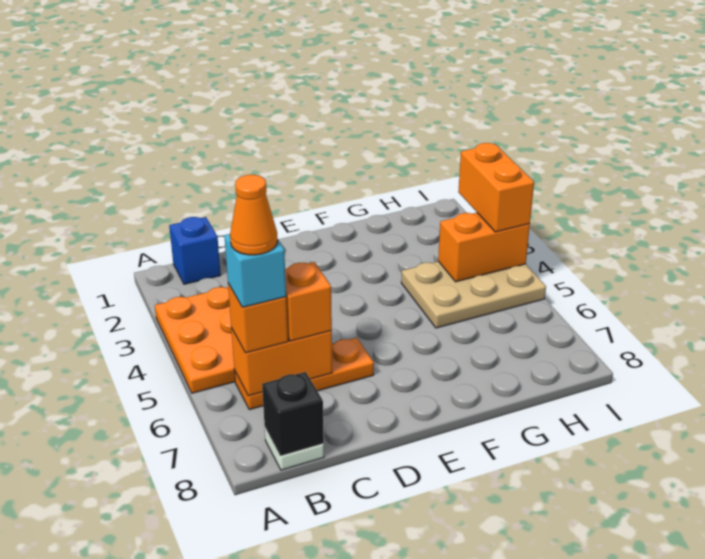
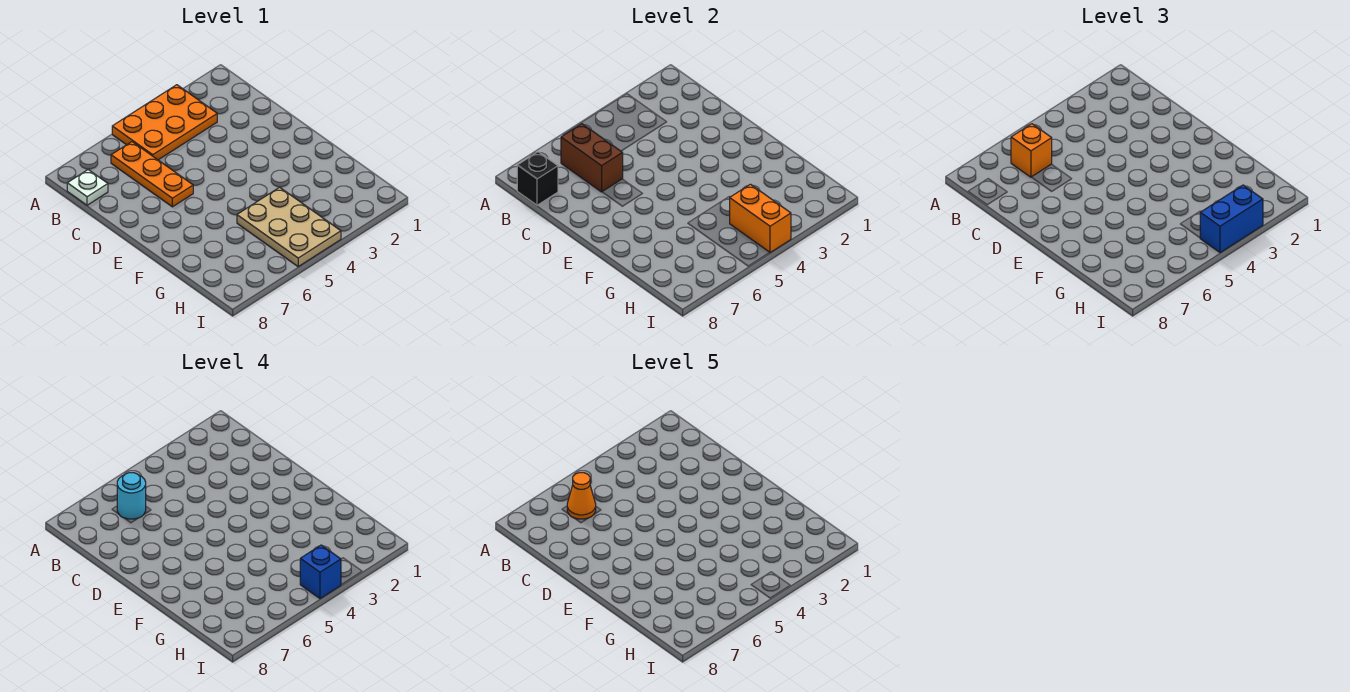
blue brick B1 level 1 -> blue brick I4 level 4
orange brick B6:C6 level 2 -> brown brick B6:C6 level 2
cyan brick B6 level 4 -> cyan round brick B6 level 4
orange brick C6 level 3 -> none
orange brick I3:I4 level 3 -> blue brick I3:I4 level 3

